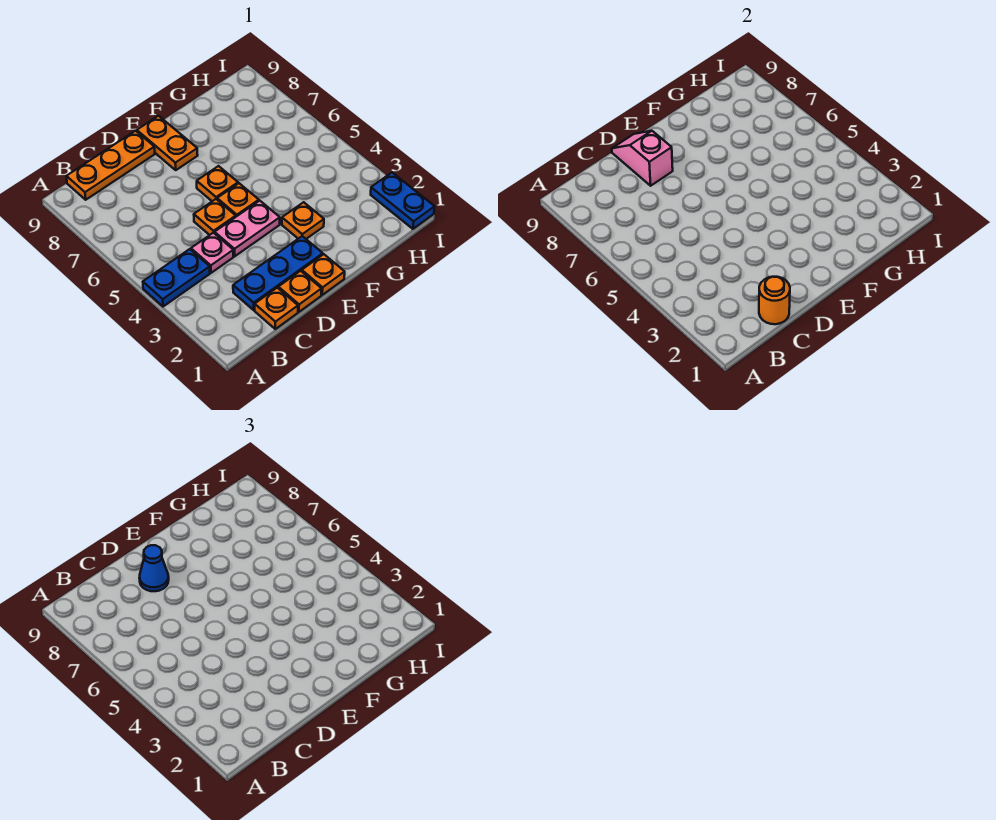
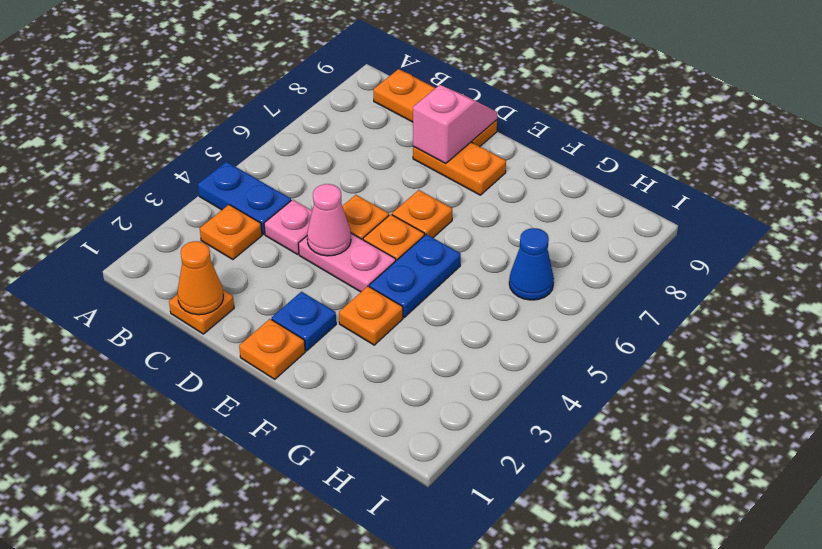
orange round brick C1 level 2 -> orange cone C1 level 2
blue plate C2:E2 level 1 -> blue plate E2 level 1
orange plate D1 level 1 -> orange plate B3 level 1
none -> pink cone D4 level 2
blue cone D8 level 3 -> blue cone H6 level 1
orange plate E8:E9 level 1 -> orange plate D8:E8 level 1
blue plate I1:I2 level 1 -> blue plate F4:F5 level 1

